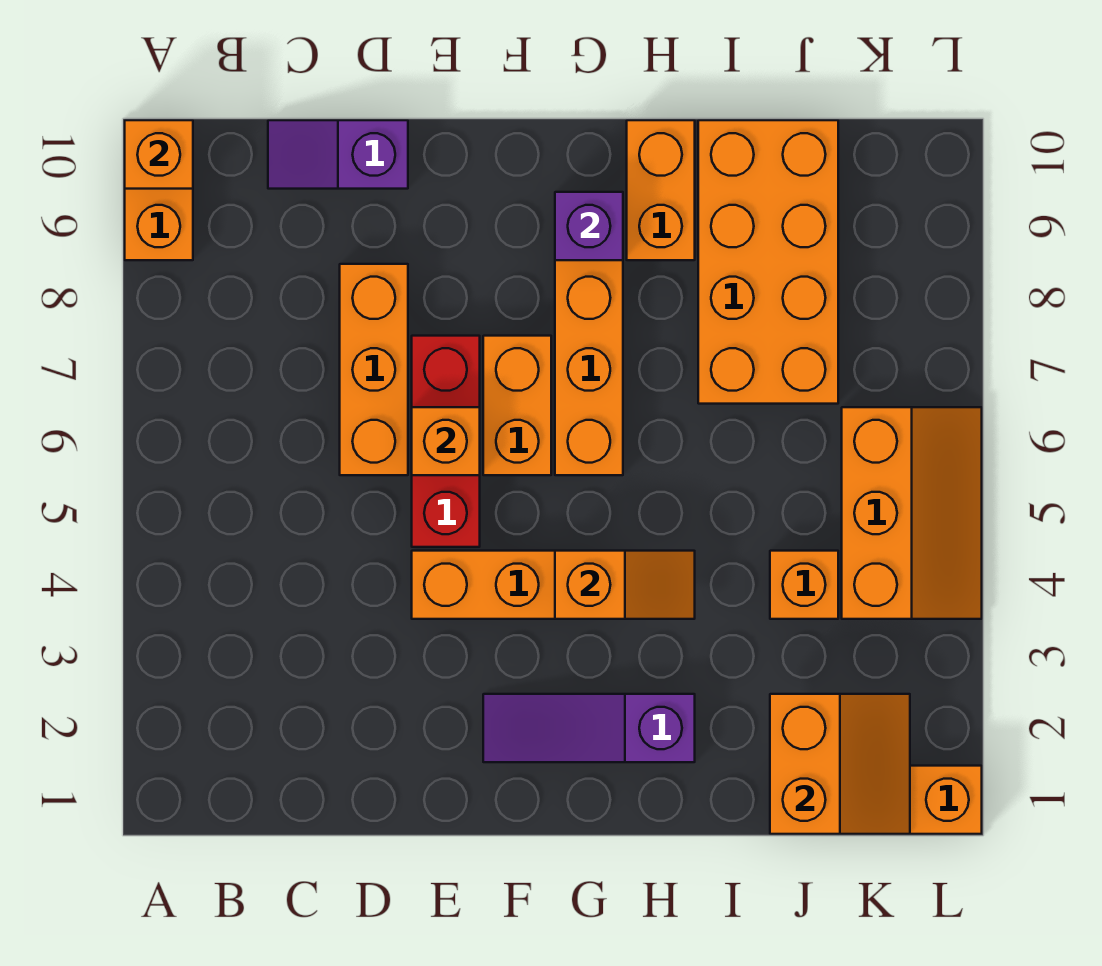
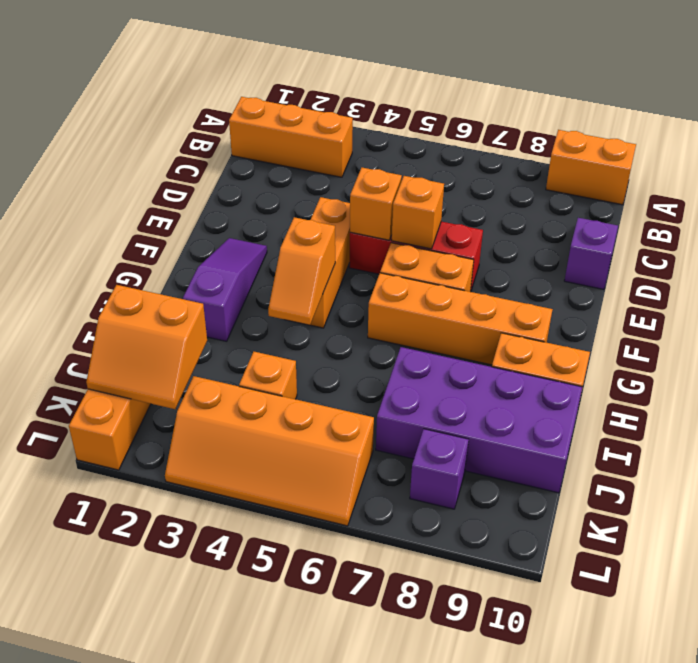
orange brick A10 level 2 -> orange brick E5 level 2
orange brick D6:D8 level 1 -> orange brick B1:B3 level 1
purple brick G9 level 2 -> purple brick K8 level 1
orange brick I7:J10 level 1 -> purple brick I7:J10 level 1
orange slope K4:L6 level 1 top K -> orange slope K3:L6 level 1 top K

